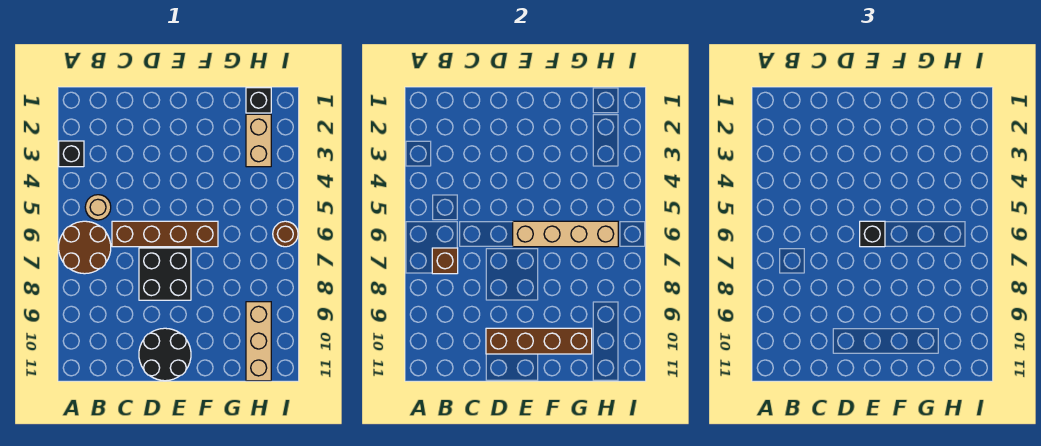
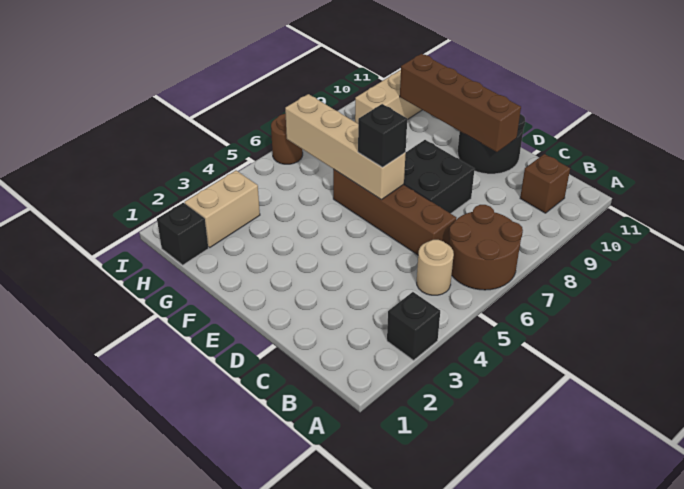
brown brick B7 level 2 -> brown brick B10 level 1

